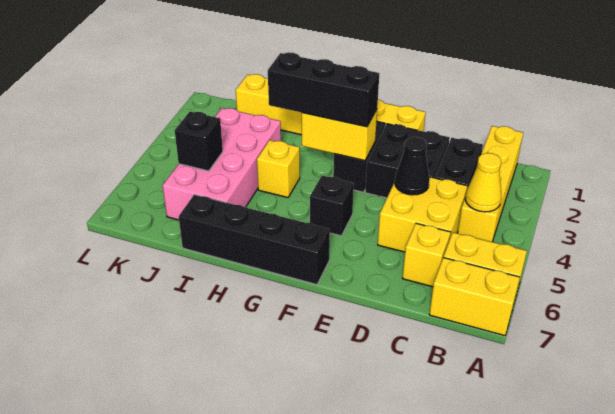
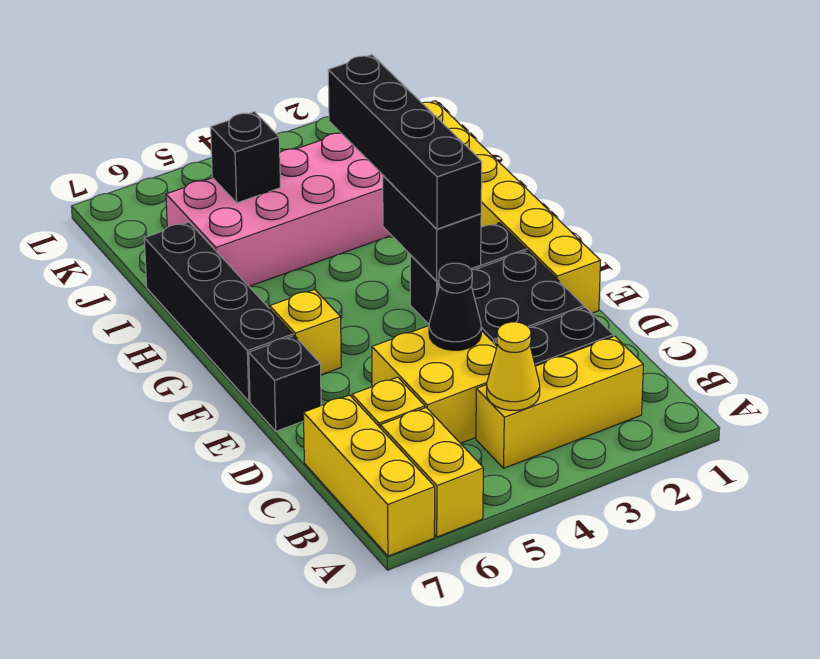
yellow brick A7:B7 level 1 -> yellow brick A7:C7 level 1
yellow brick B1:B4 level 1 -> yellow brick B2:B4 level 1
yellow brick F3:G3 level 2 -> black brick F3:G3 level 2
black brick F3:H3 level 3 -> black brick F3:I3 level 3
black brick F5 level 1 -> black brick E7 level 1
yellow brick H4 level 1 -> yellow brick F6 level 1

